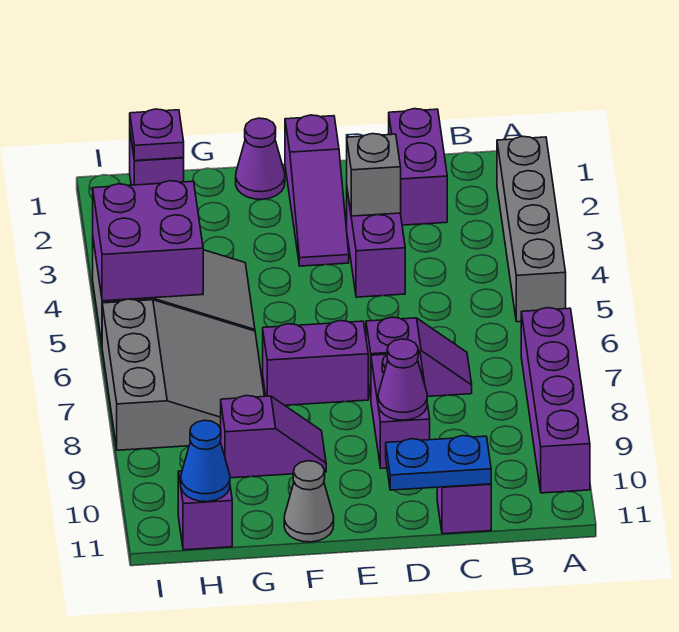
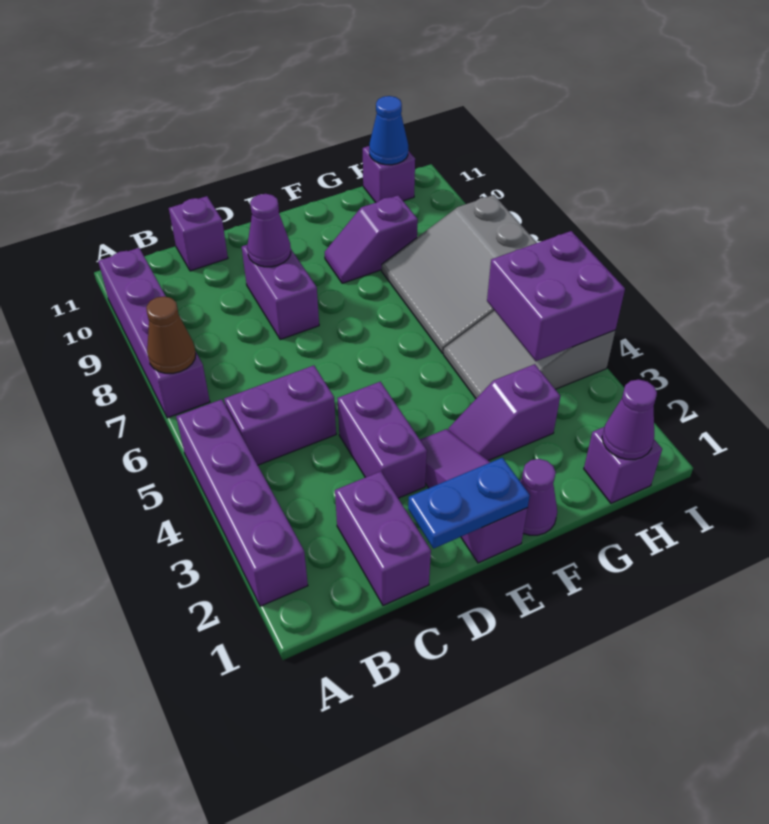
grey brick A2:A5 level 1 -> purple brick A2:A5 level 1
none -> brown cone A7 level 2
purple slope C7:D7 level 1 top D -> purple slope F3:G3 level 1 top G
blue plate C11:D11 level 2 -> blue plate D1:E1 level 2
grey brick D3 level 2 -> none
purple brick E7:F7 level 1 -> purple brick B5:C5 level 1
grey cone F11 level 1 -> none
purple plate H1 level 2 -> purple cone H1 level 2

